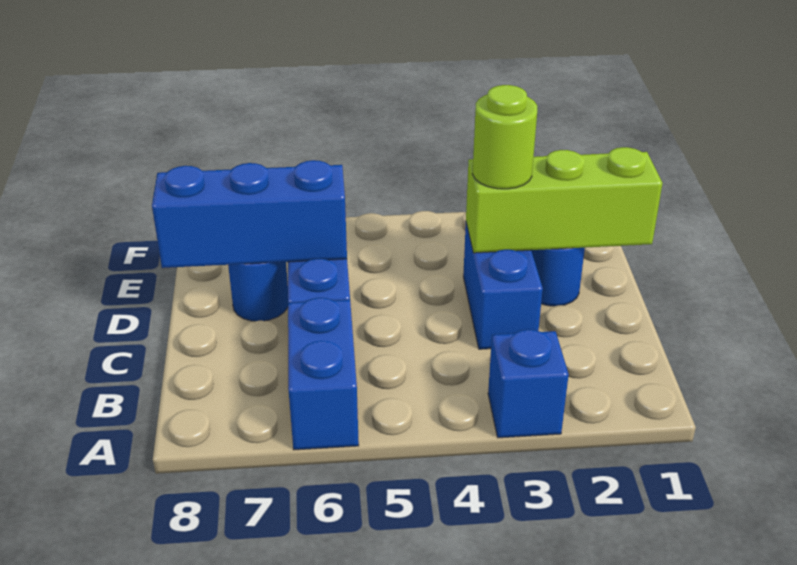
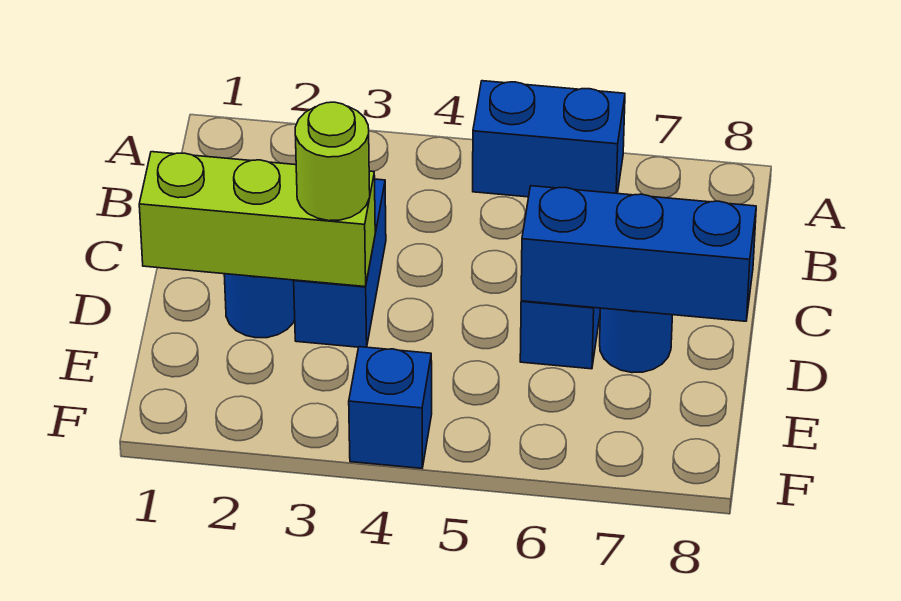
blue brick A3 level 1 -> blue brick F4 level 1
blue brick A6:B6 level 1 -> blue brick A5:A6 level 1

